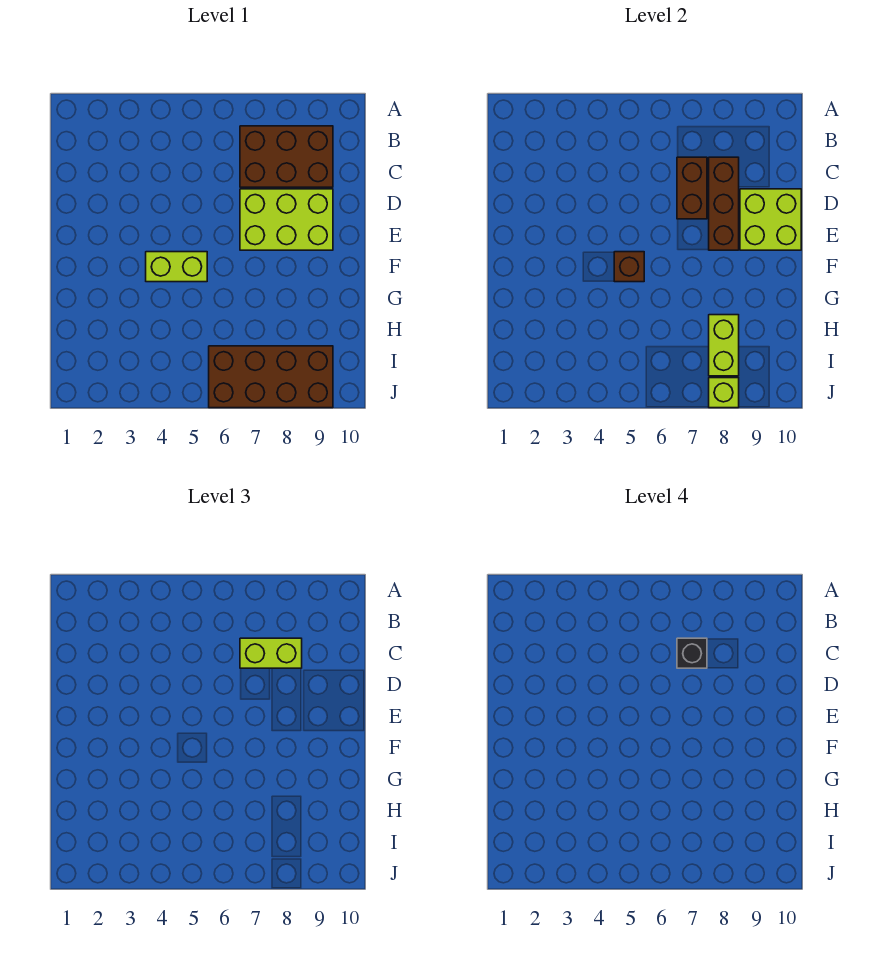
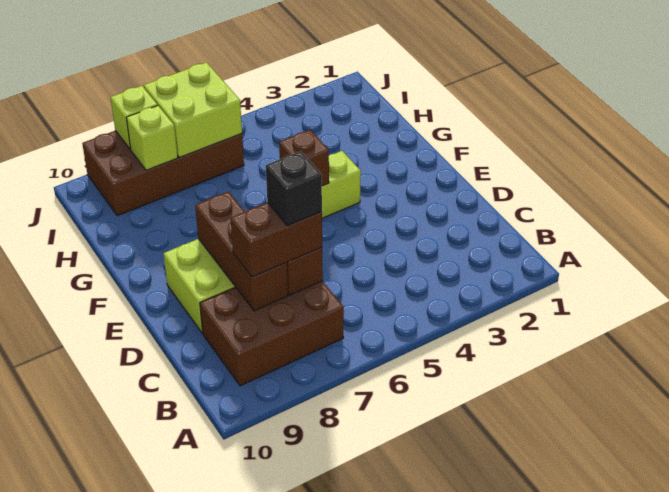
lime brick C7:C8 level 3 -> brown brick C7:C8 level 3
lime brick D9:E10 level 2 -> lime brick I6:J7 level 2
lime brick H8:I8 level 2 -> lime brick I8 level 2

